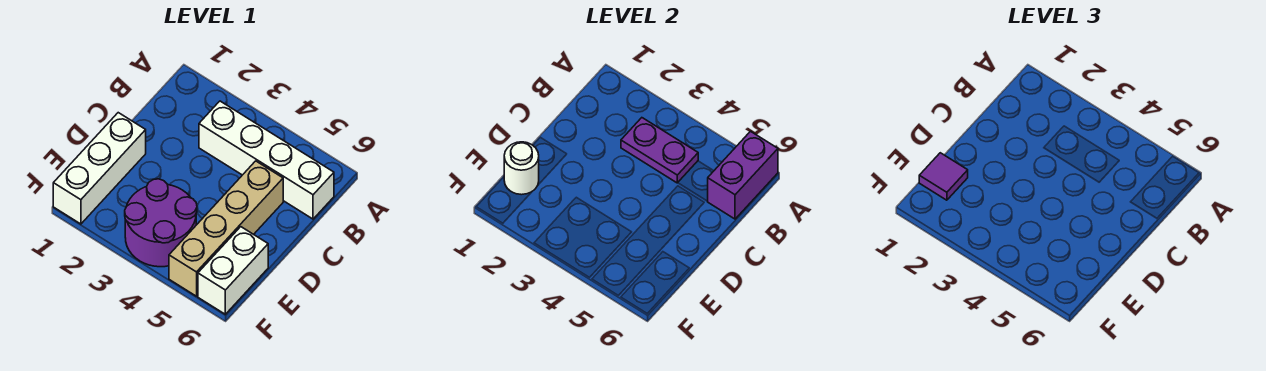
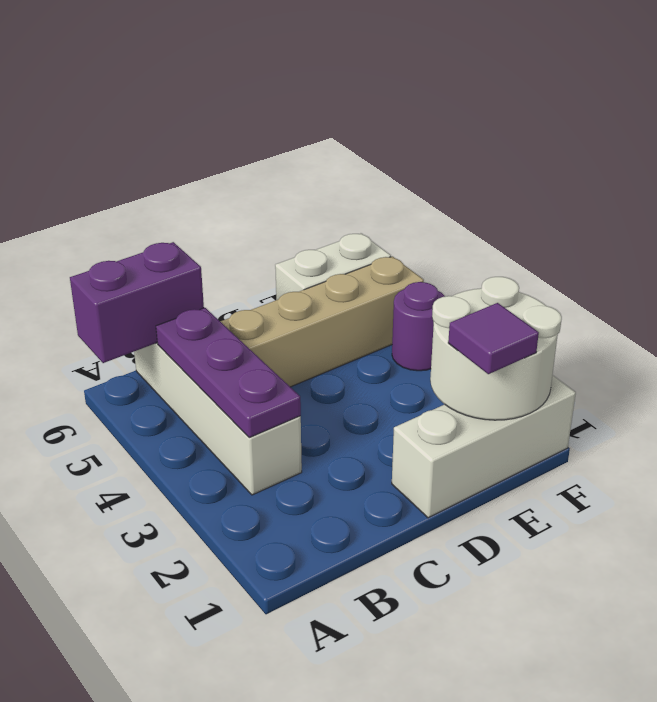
purple plate B3:B4 level 2 -> purple plate B3:B5 level 2
white round brick E1 level 2 -> white round brick E1:F2 level 2
purple round brick E3:F4 level 1 -> purple round brick F4 level 1

